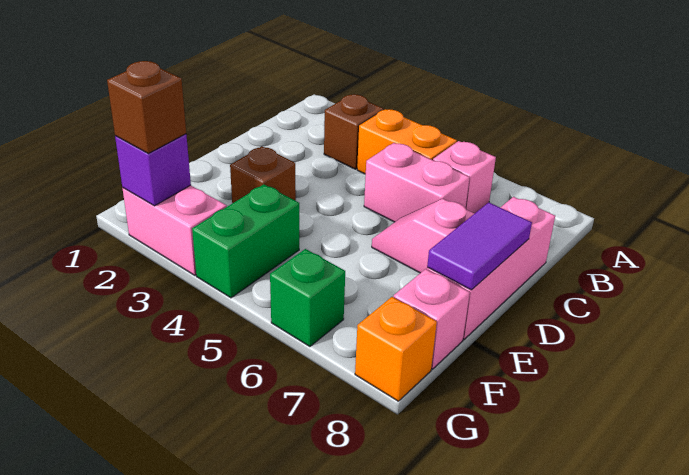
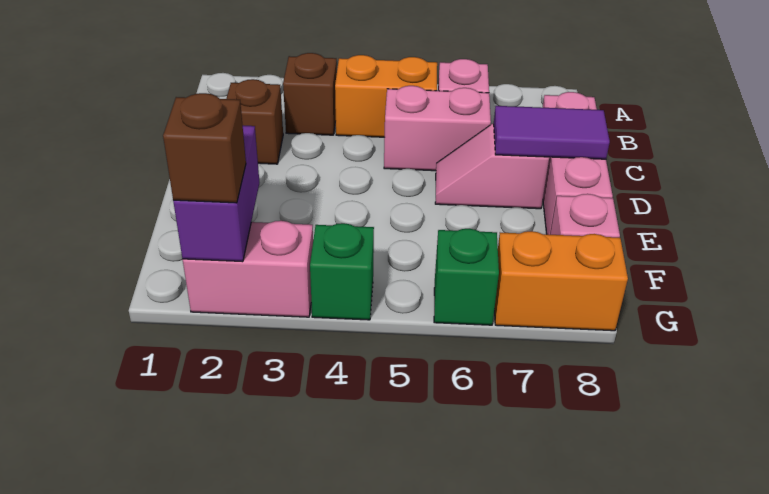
purple tile D8:E8 level 2 -> purple tile D7:D8 level 2
brown brick E3 level 1 -> brown brick C2 level 1
green brick F4:G4 level 1 -> green brick G4 level 1
purple brick G2 level 2 -> purple brick F2:G2 level 2
orange brick G8 level 1 -> orange brick G7:G8 level 1

